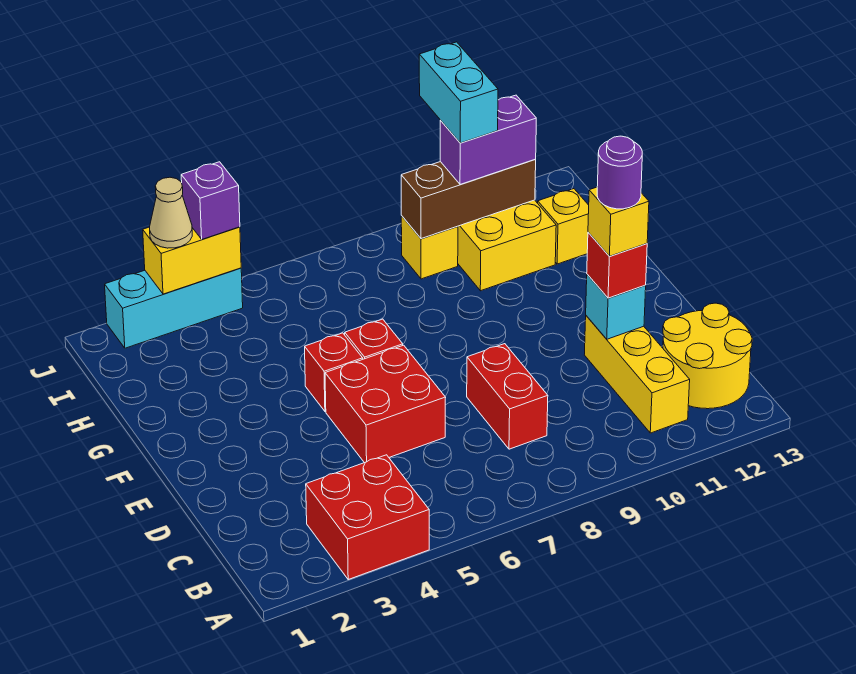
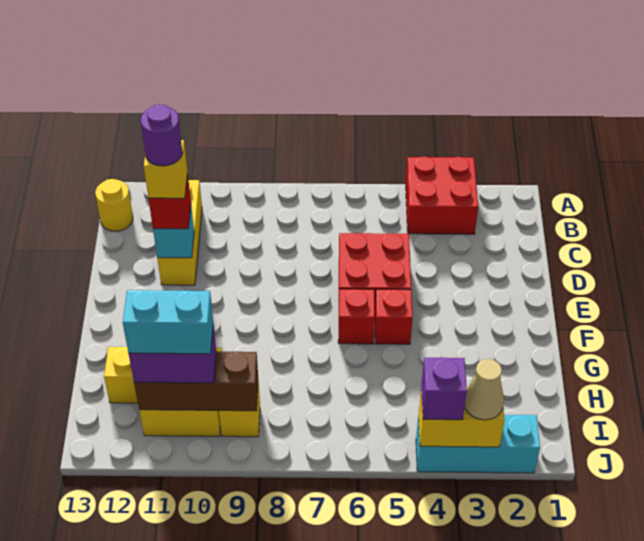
yellow round brick B12:C13 level 1 -> yellow round brick B13 level 1
red brick C8:D8 level 1 -> none
cyan brick I10:J10 level 4 -> cyan brick I10:I11 level 4

